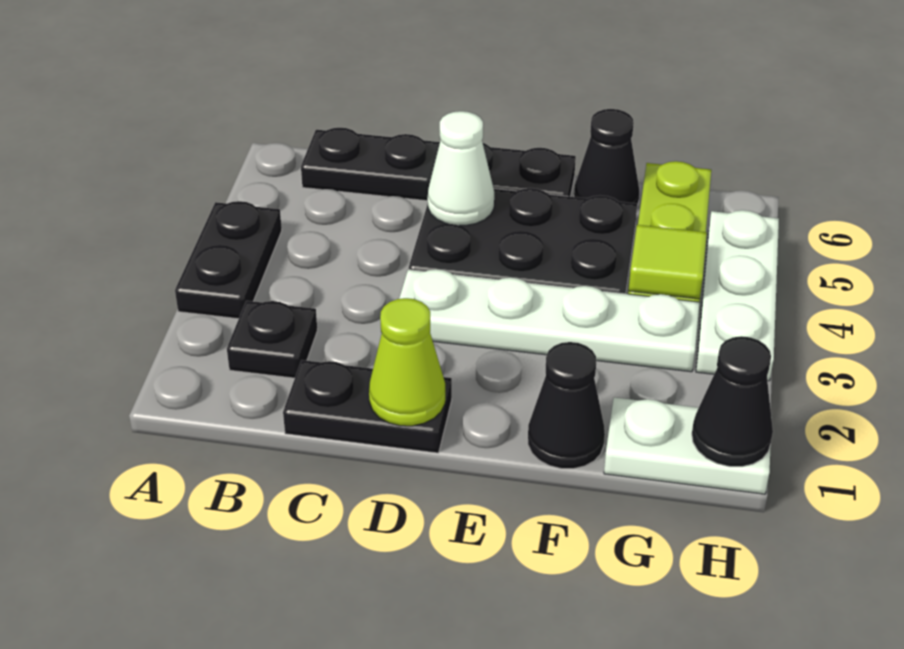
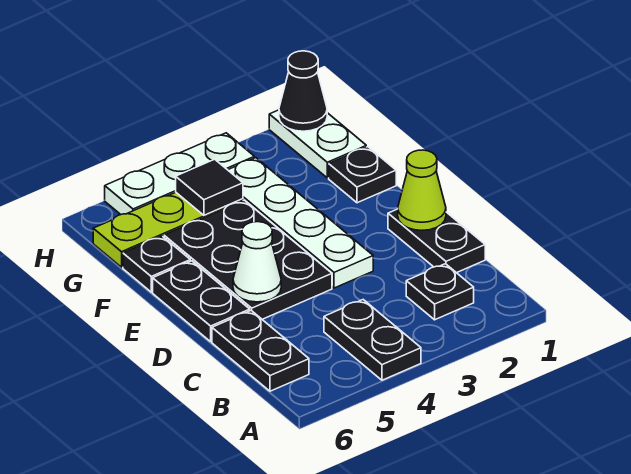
black plate A3:A4 level 1 -> black plate A4:B4 level 1
black cone F1 level 1 -> black plate F1 level 1
black cone F6 level 1 -> black plate F6 level 1
lime tile G4 level 2 -> black tile G4 level 2

